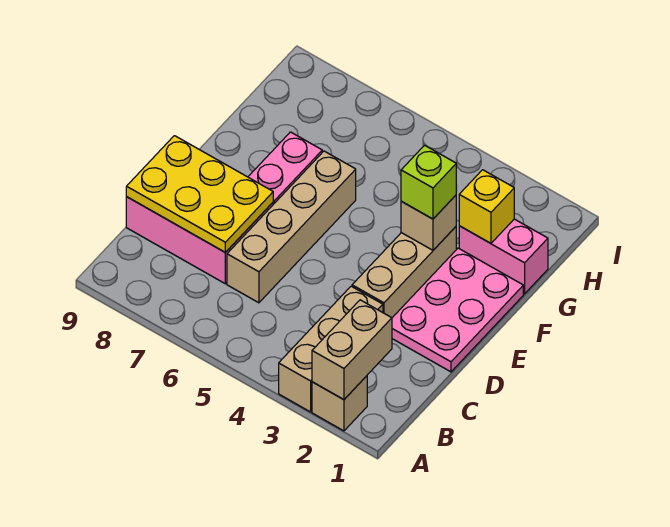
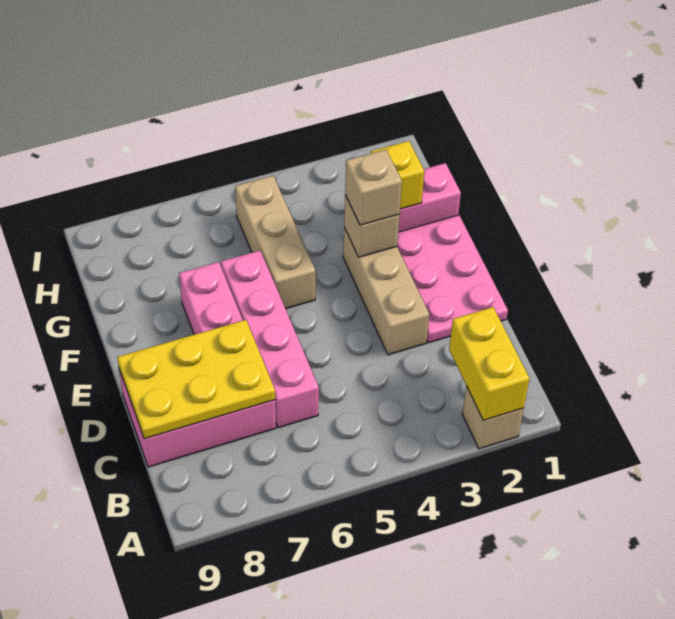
tan brick A2:B2 level 2 -> yellow brick A2:B2 level 2
tan brick A3:C3 level 1 -> tan brick F5:H5 level 1
tan brick C6:F6 level 1 -> pink brick C6:F6 level 1
lime brick F3 level 3 -> tan brick F3 level 3

